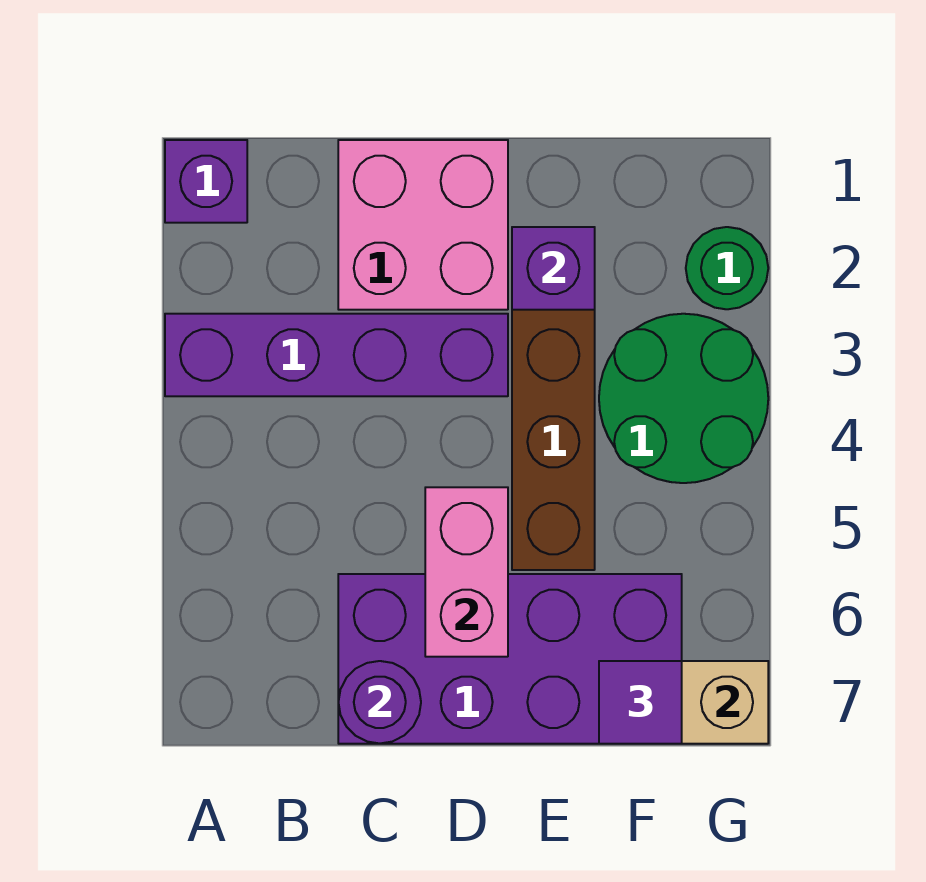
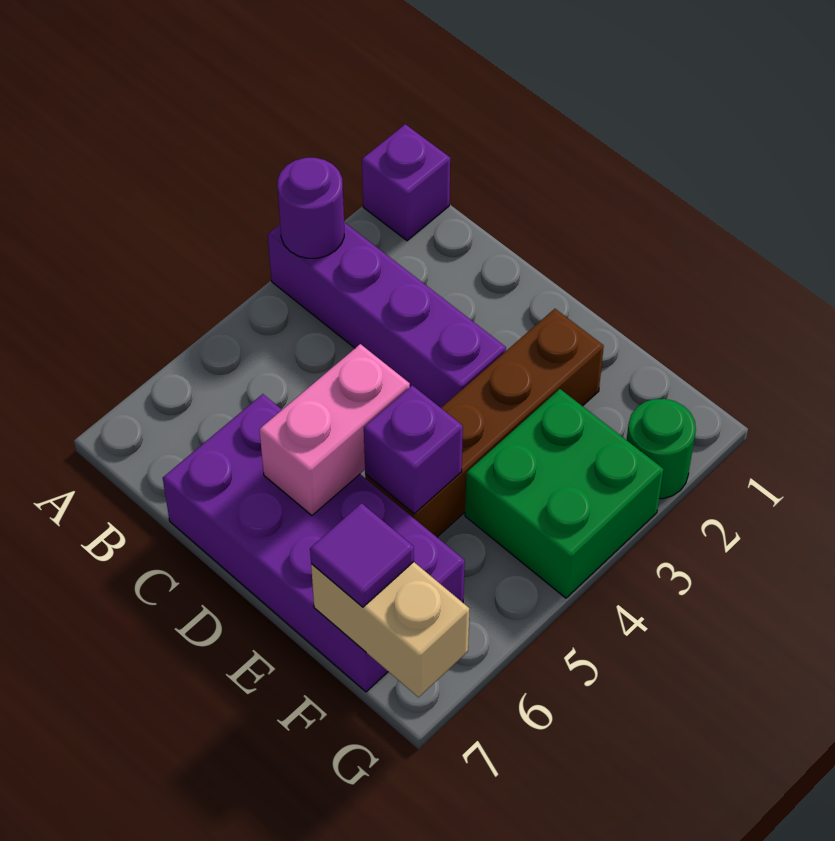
pink brick C1:D2 level 1 -> none
purple round brick C7 level 2 -> purple round brick A3 level 2
purple brick E2 level 2 -> purple brick E5 level 2
green round brick F3:G4 level 1 -> green brick F3:G4 level 1

